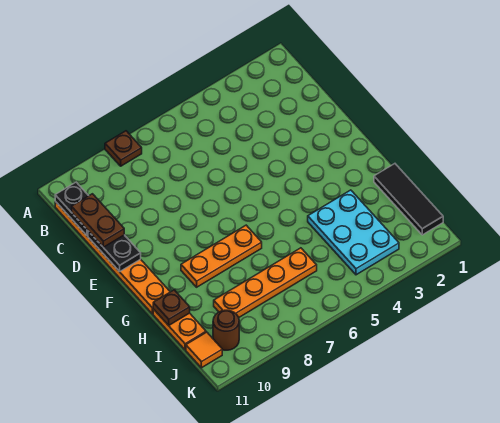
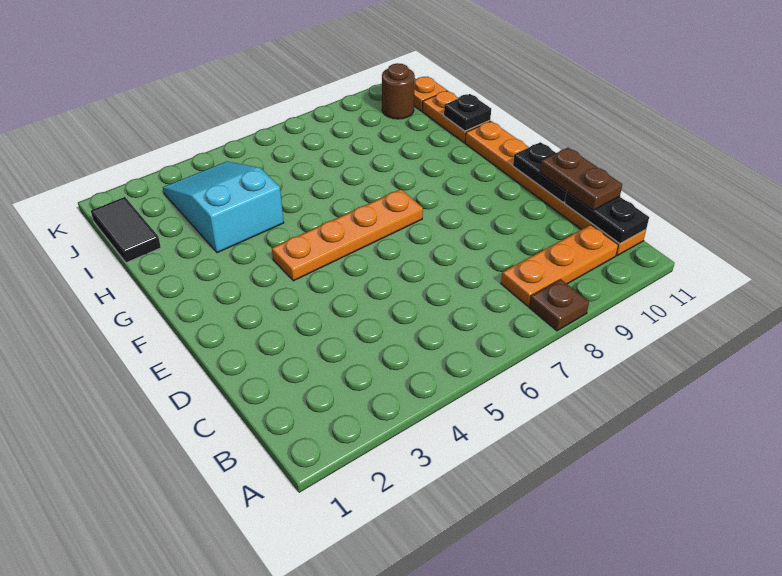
orange plate G7:G9 level 1 -> orange plate B8:B10 level 1
black tile H1:J1 level 1 -> black tile I1:J1 level 1
cyan plate H3:J4 level 1 -> cyan slope H3:J4 level 1 top H
brown plate H11 level 2 -> black plate H11 level 2
orange plate I6:I9 level 1 -> orange plate F4:F7 level 1
orange tile J11 level 1 -> orange plate J11 level 1

